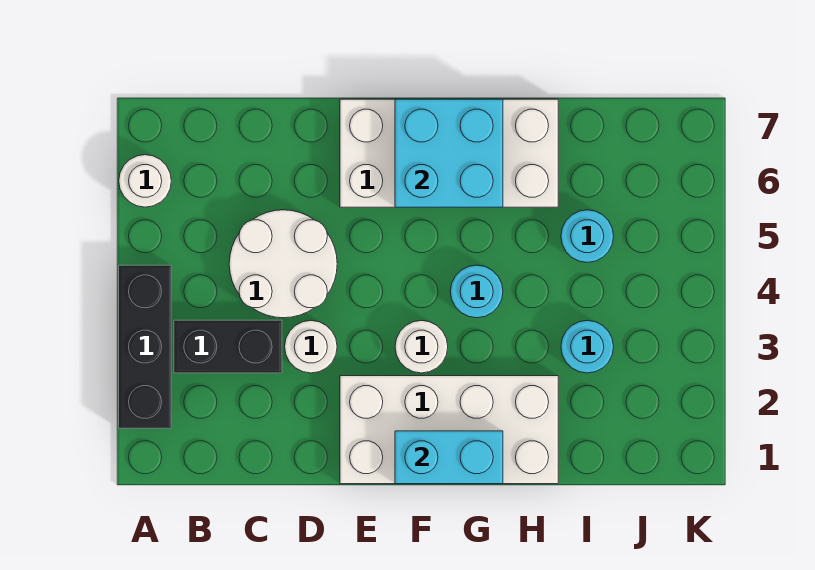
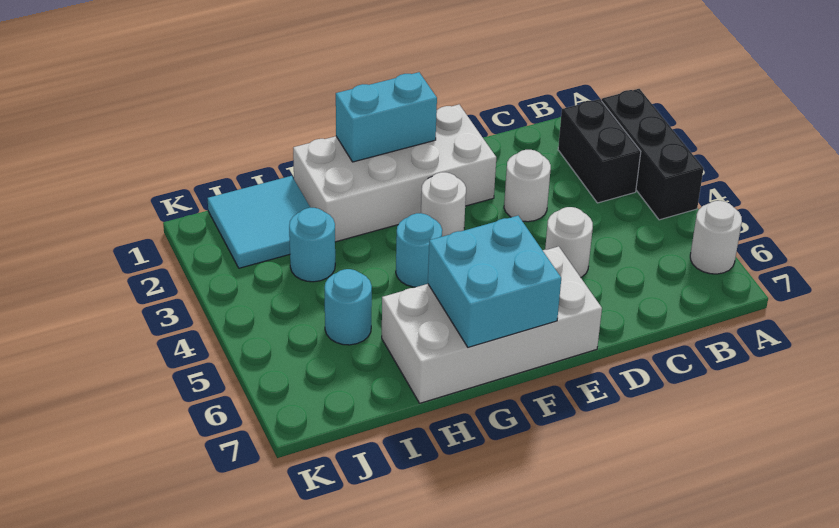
black brick B3:C3 level 1 -> black brick B2:B3 level 1
white round brick C4:D5 level 1 -> white round brick D5 level 1
none -> cyan tile I1:J2 level 1

